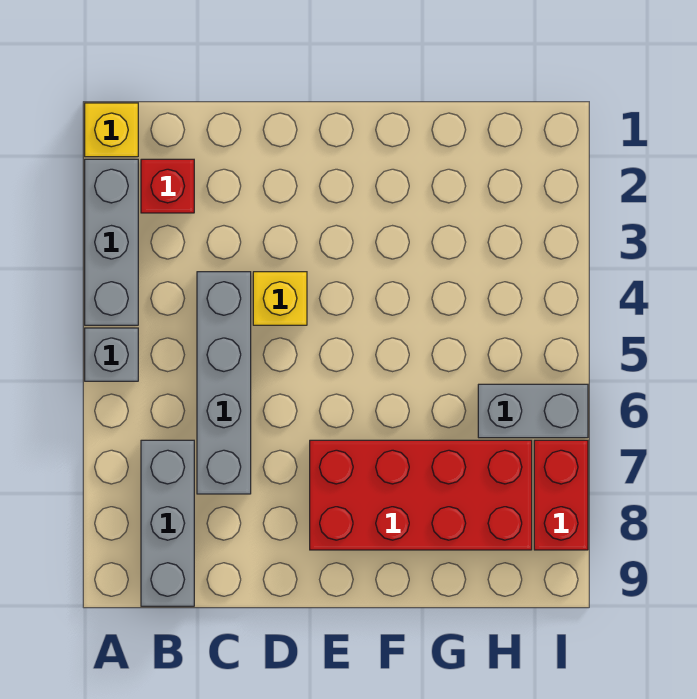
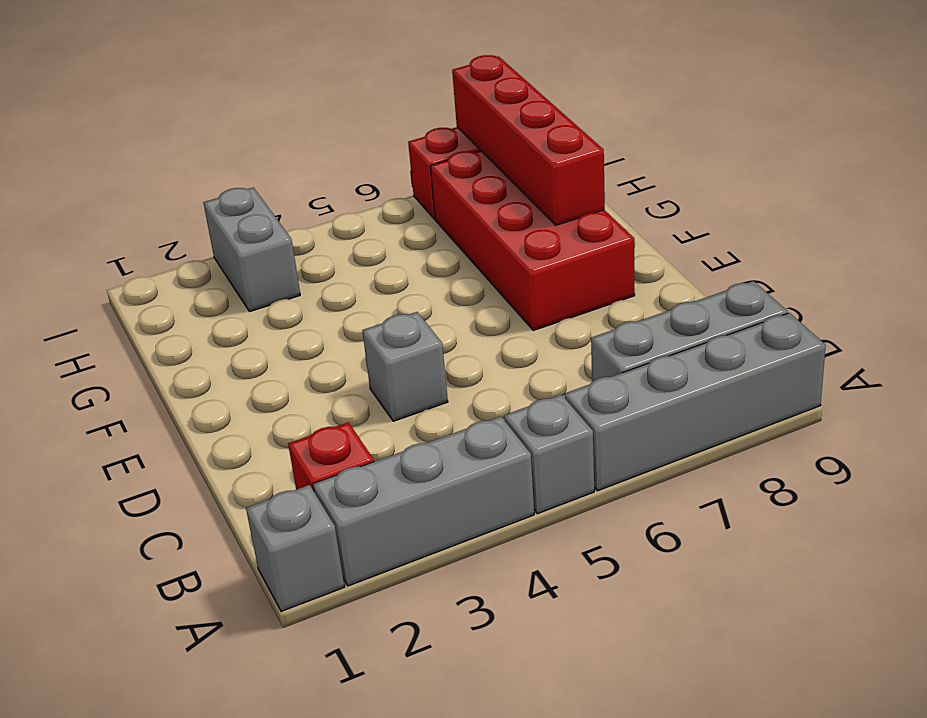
yellow brick A1 level 1 -> grey brick A1 level 1
grey brick C4:C7 level 1 -> grey brick A6:A9 level 1
yellow brick D4 level 1 -> grey brick D4 level 1
none -> red brick F8:I8 level 2
grey brick H6:I6 level 1 -> grey brick H3:I3 level 1

